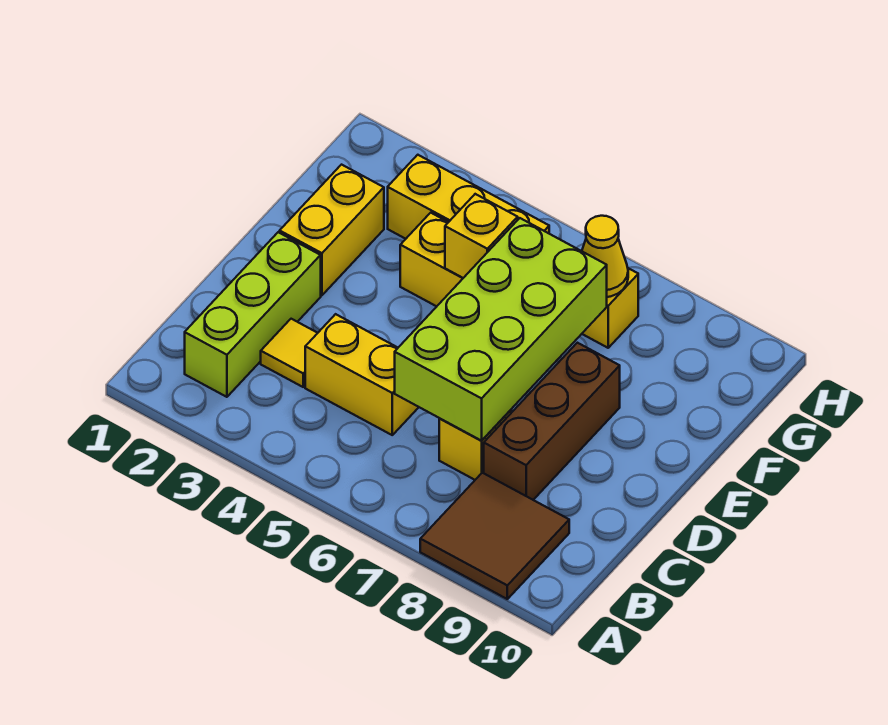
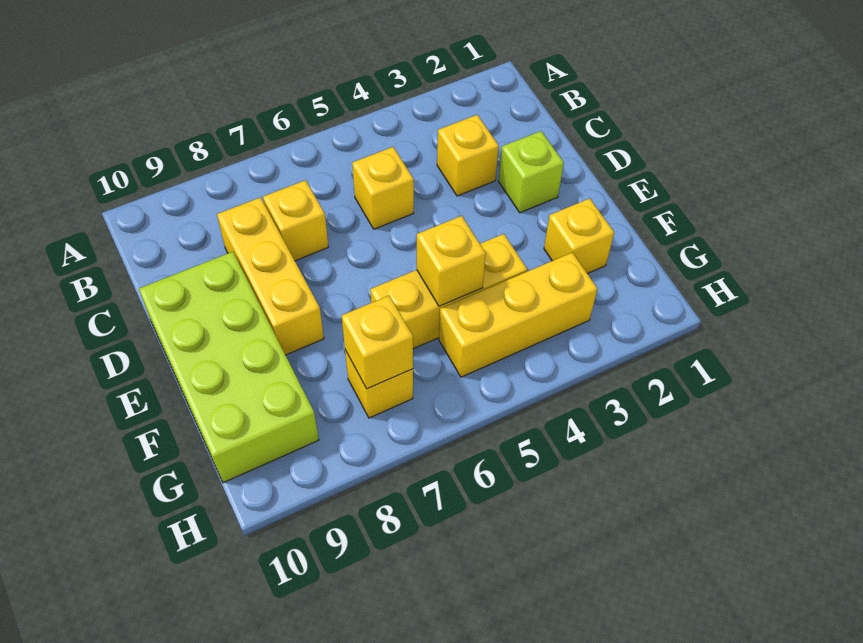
brown tile A8:B9 level 1 -> none
lime brick B2:D2 level 1 -> lime brick D2 level 1
yellow tile C3 level 1 -> yellow brick C3 level 1
yellow brick C4:C5 level 1 -> yellow brick C5 level 1
lime brick C6:F7 level 2 -> lime brick D9:G10 level 1
brown brick C8:E8 level 1 -> yellow brick C8:E8 level 1
yellow brick E2:F2 level 1 -> yellow brick F2 level 1
yellow cone G7 level 2 -> yellow brick G7 level 2

